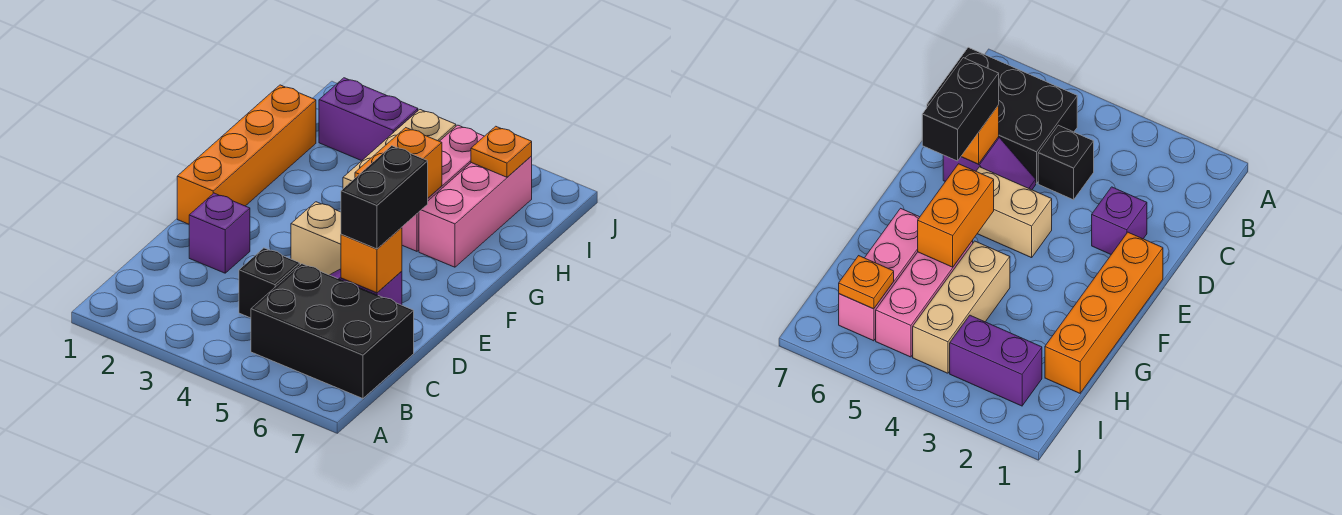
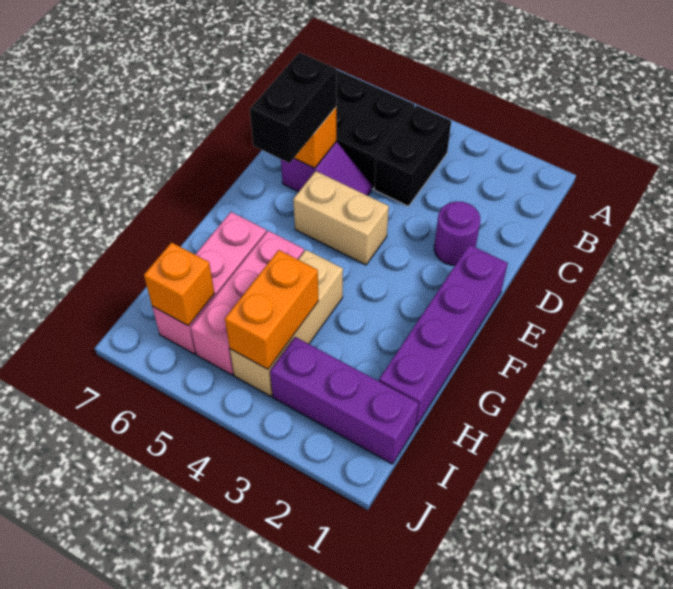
black brick C4 level 1 -> black brick B4:C4 level 1
purple brick D2 level 1 -> purple round brick D2 level 1
orange brick E1:H1 level 1 -> purple brick E1:H1 level 1
orange brick F5:G5 level 2 -> orange brick H4:I4 level 2
purple brick I2:I3 level 1 -> purple brick I1:I3 level 1
orange plate I6 level 2 -> orange brick I6 level 2

